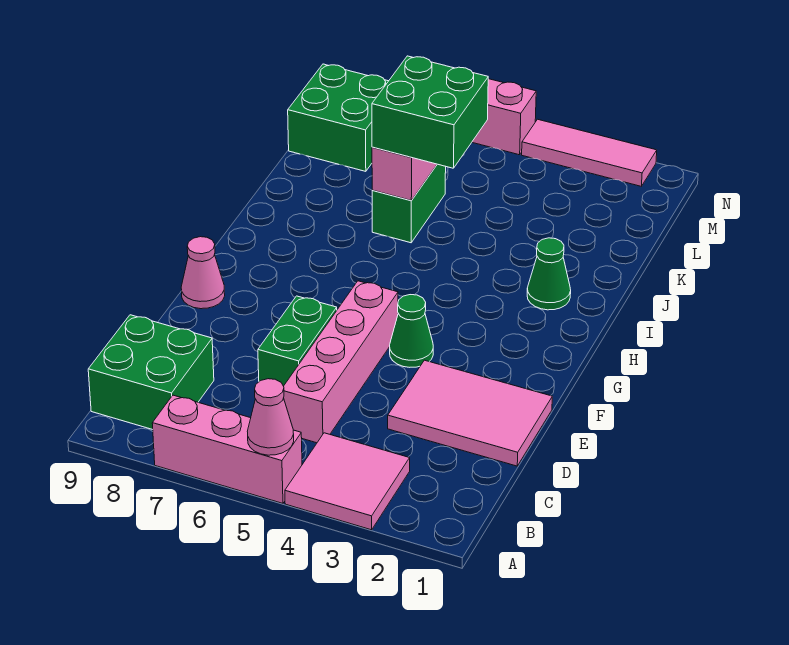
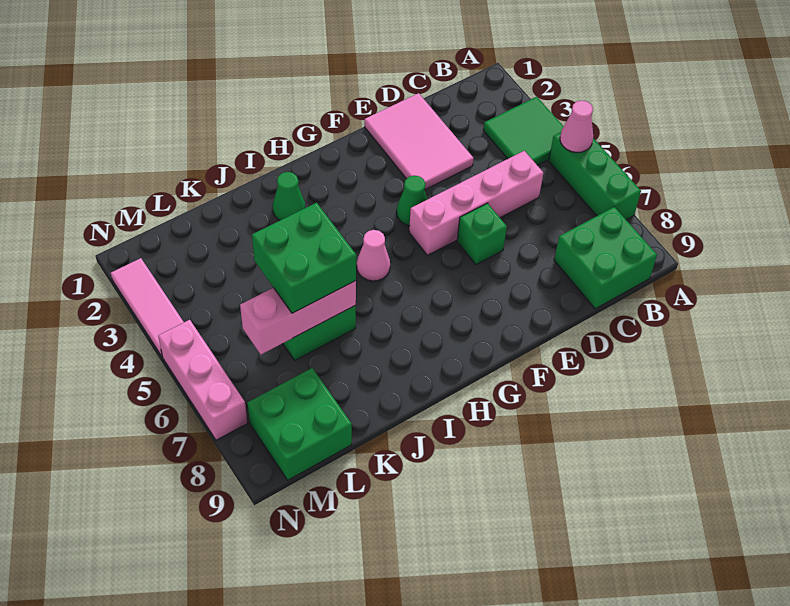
pink tile A3:B4 level 1 -> green tile A3:B4 level 1
pink brick A5:A7 level 1 -> green brick A5:A7 level 1
green brick D6:E6 level 1 -> green brick E6 level 1
pink cone F9 level 1 -> pink cone H5 level 1

